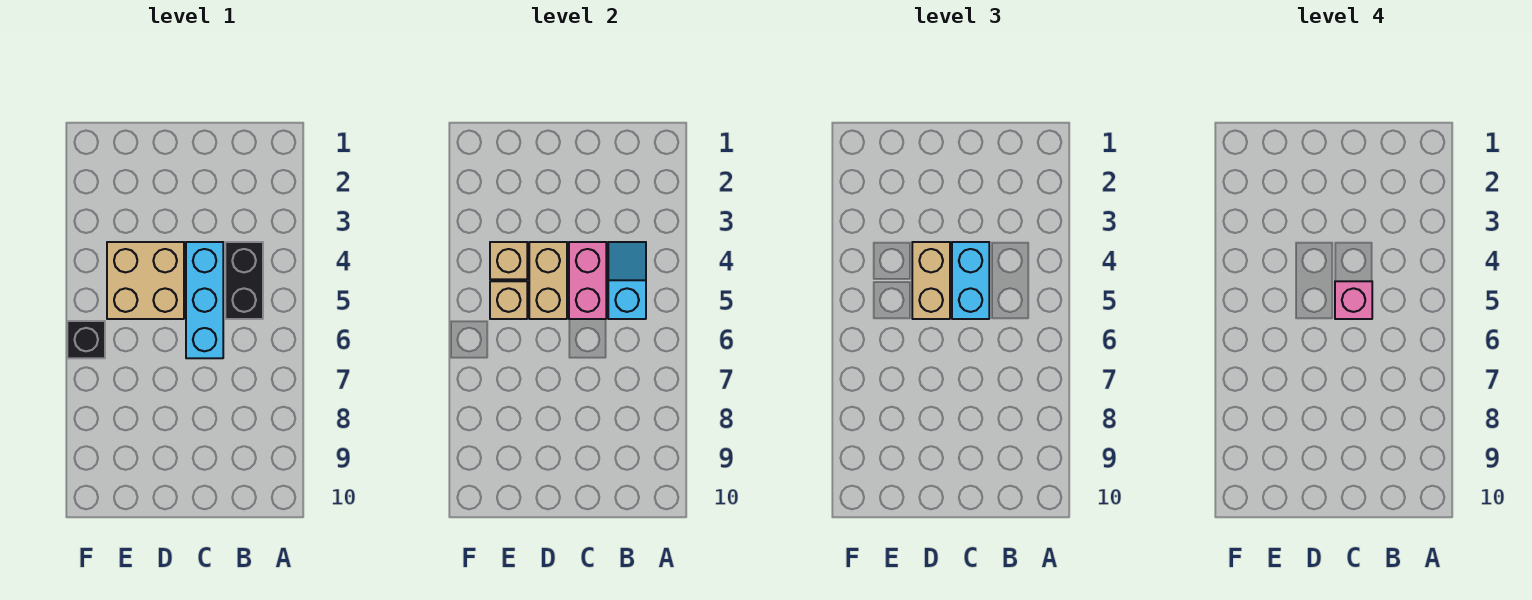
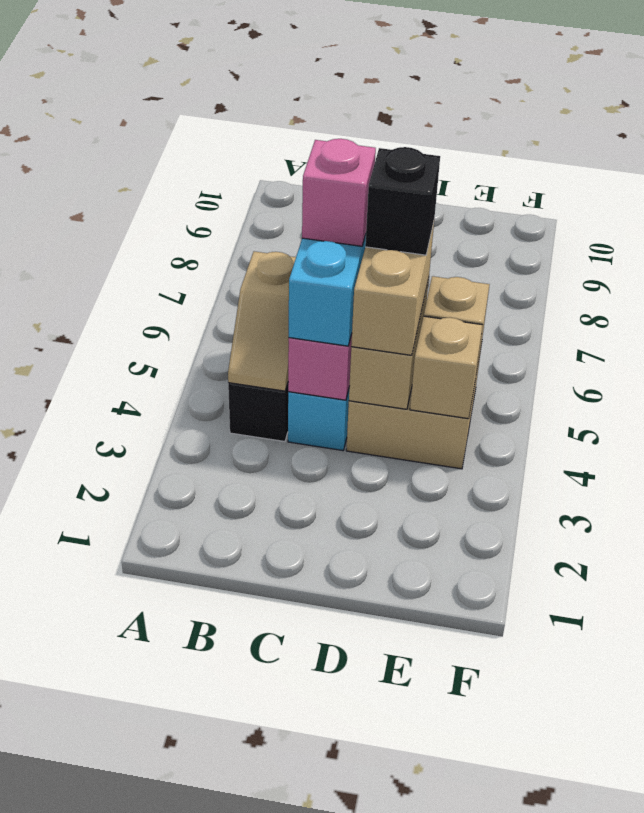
cyan slope B4:B5 level 2 top 5 -> tan slope B4:B5 level 2 top 5
black brick F6 level 1 -> black brick D5 level 4

